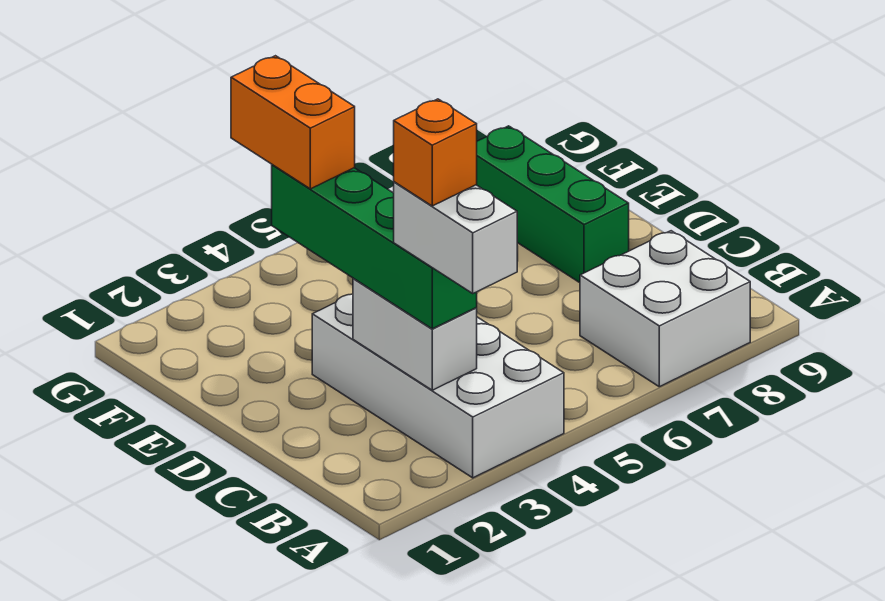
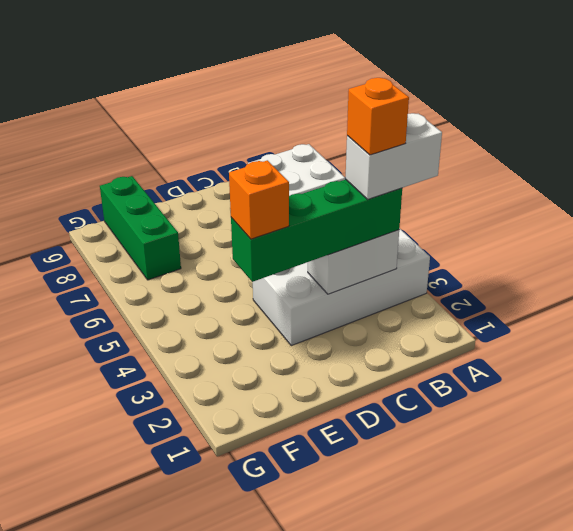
green brick D8:F8 level 1 -> green brick F7:F9 level 1
orange brick E3:F3 level 4 -> orange brick E3 level 4

